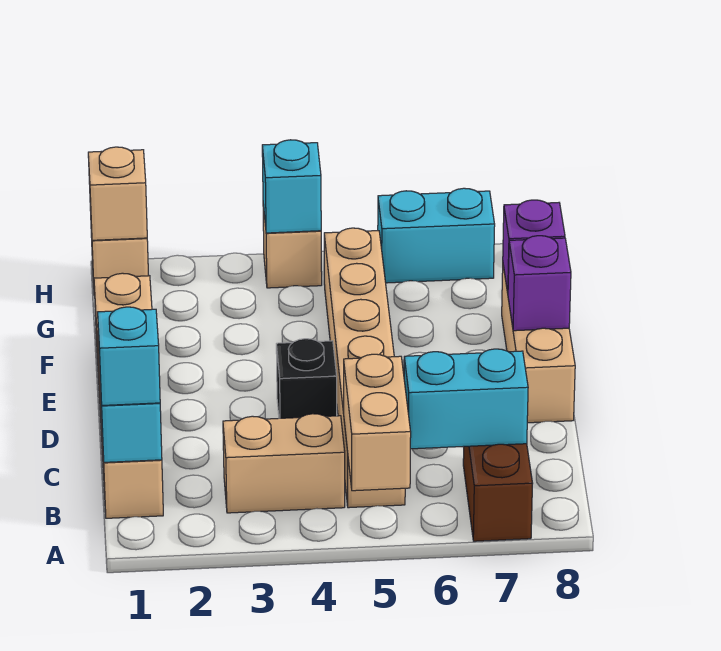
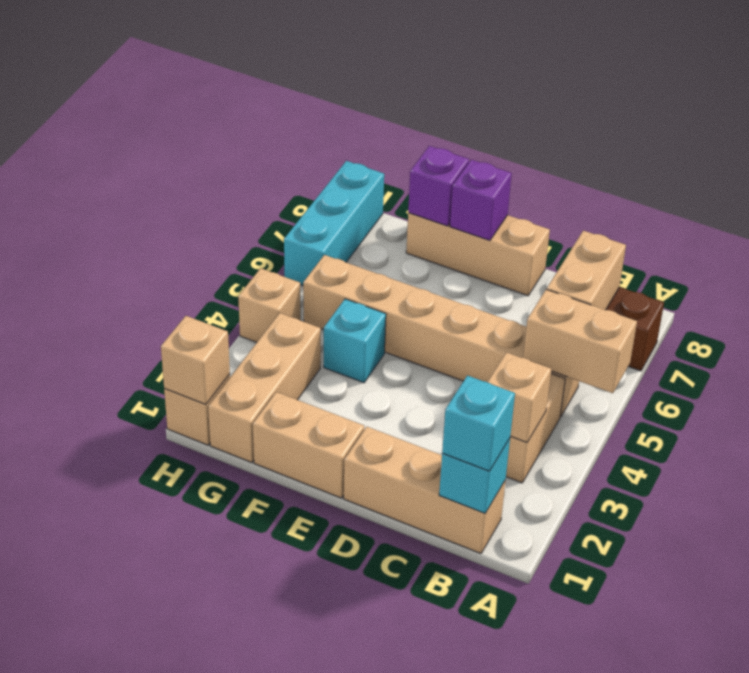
none -> tan brick B3 level 2
cyan brick B6:B7 level 2 -> tan brick B6:B7 level 2
black brick D4 level 1 -> none
none -> tan brick G1:G3 level 1
cyan brick H4 level 2 -> cyan brick F4 level 1
cyan brick H6:H7 level 1 -> cyan brick H6:H8 level 1

